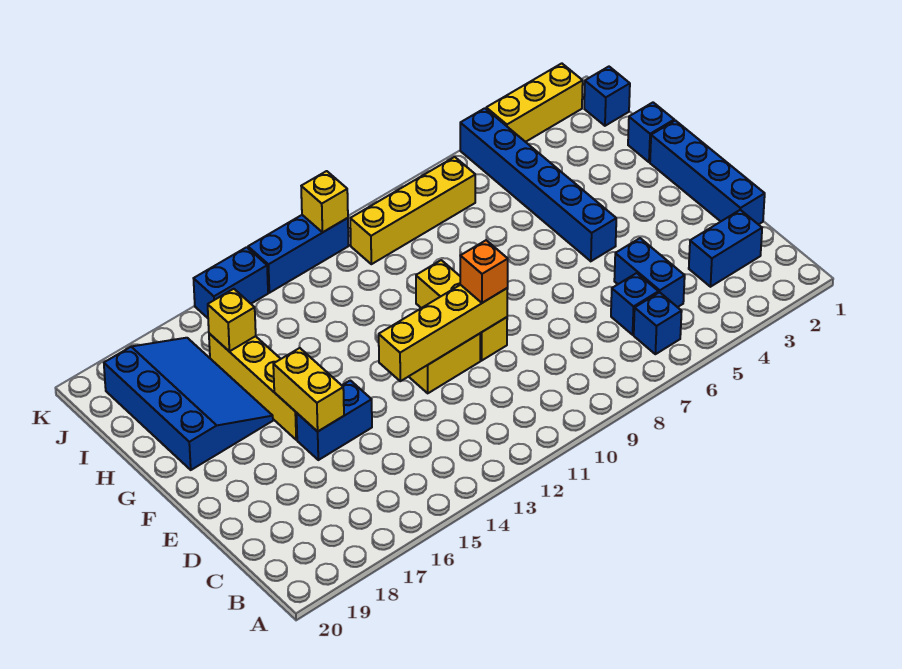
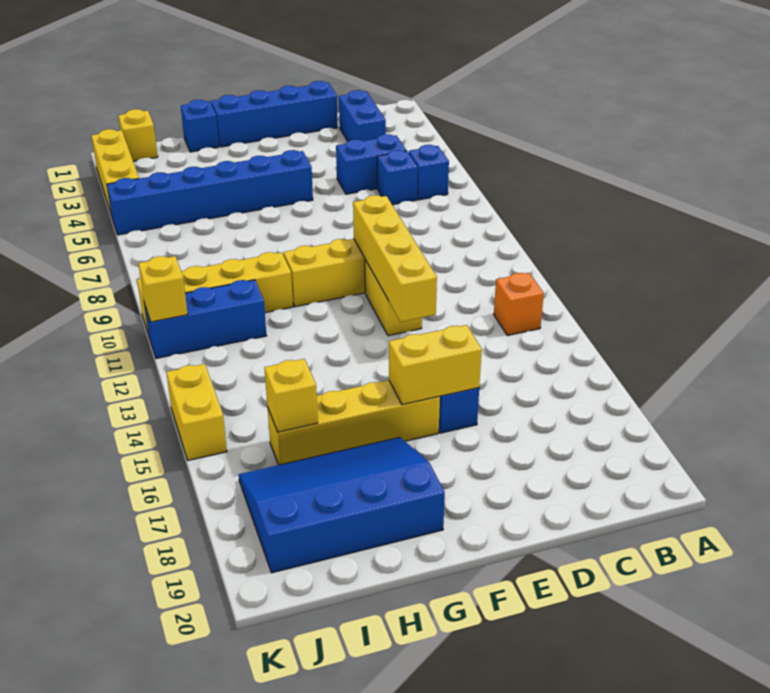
orange brick E10 level 3 -> orange brick B13 level 1
blue brick J1 level 1 -> yellow brick J1 level 1
yellow brick J7:J10 level 1 -> yellow brick H10:K10 level 1
blue brick K11:K13 level 1 -> blue brick I11:K11 level 1
blue brick K14:K15 level 1 -> yellow brick K14:K15 level 1

